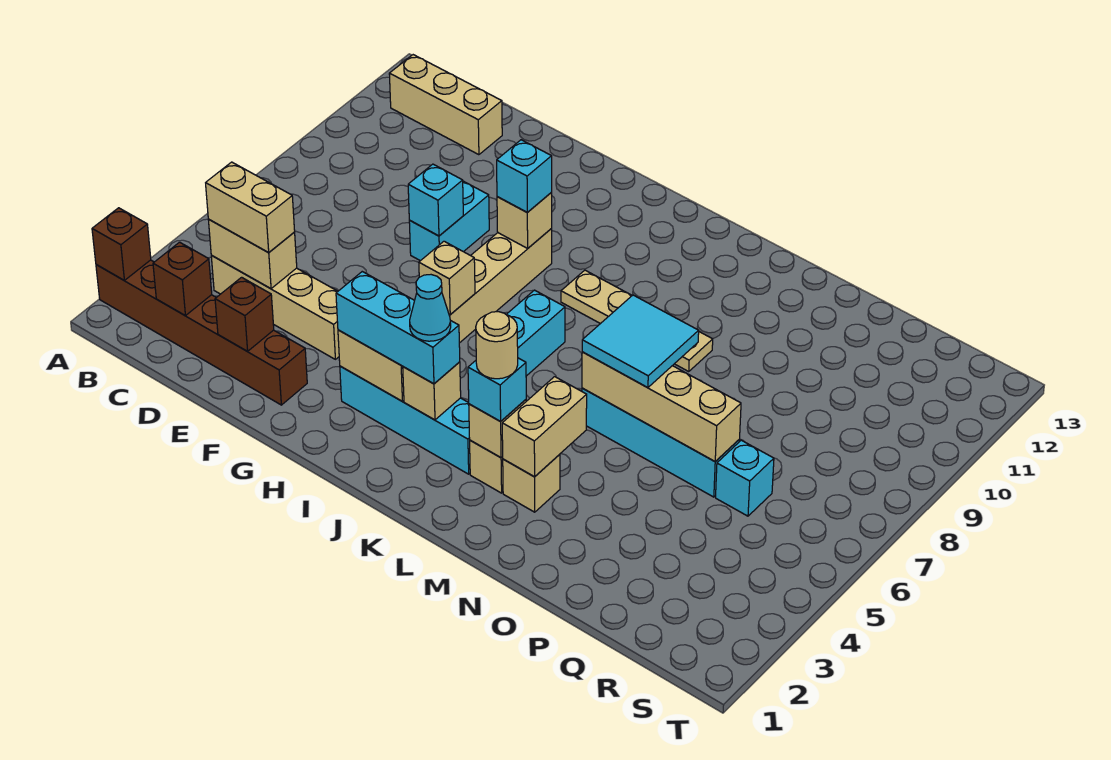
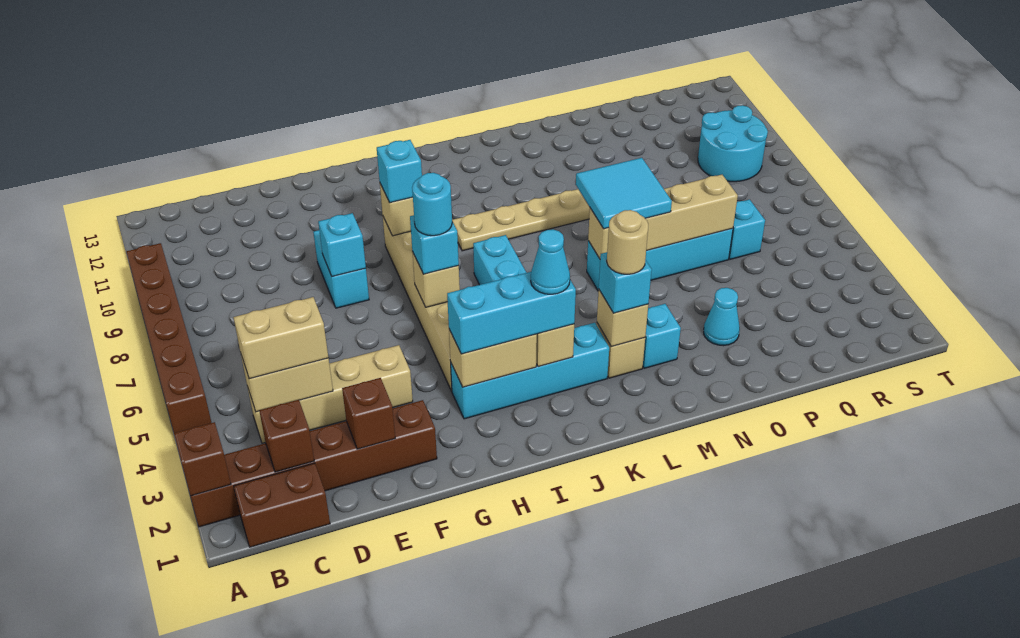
none -> brown brick A5:A10 level 1
none -> brown brick B1:C1 level 1
tan brick B12:D12 level 1 -> none
none -> cyan brick H6 level 3
none -> cyan round brick H6 level 4
tan brick M3 level 1 -> cyan brick M3 level 1
tan brick M3:M4 level 2 -> none
none -> cyan cone O3 level 1
none -> cyan round brick R9:S10 level 1

